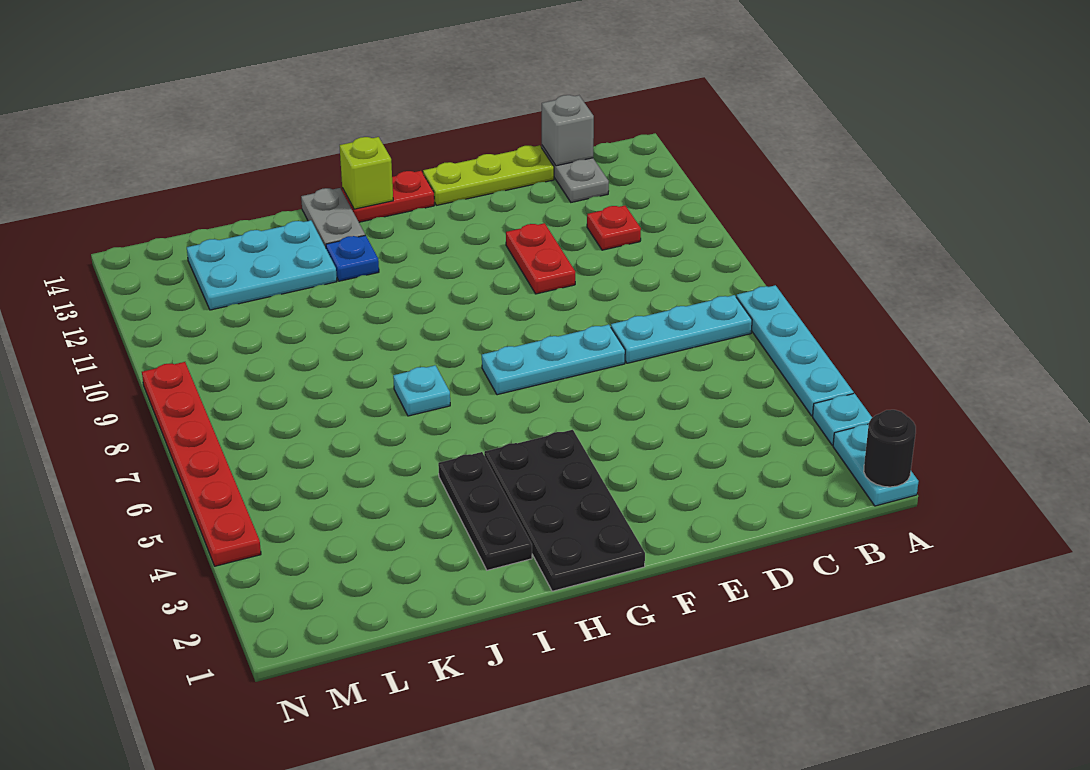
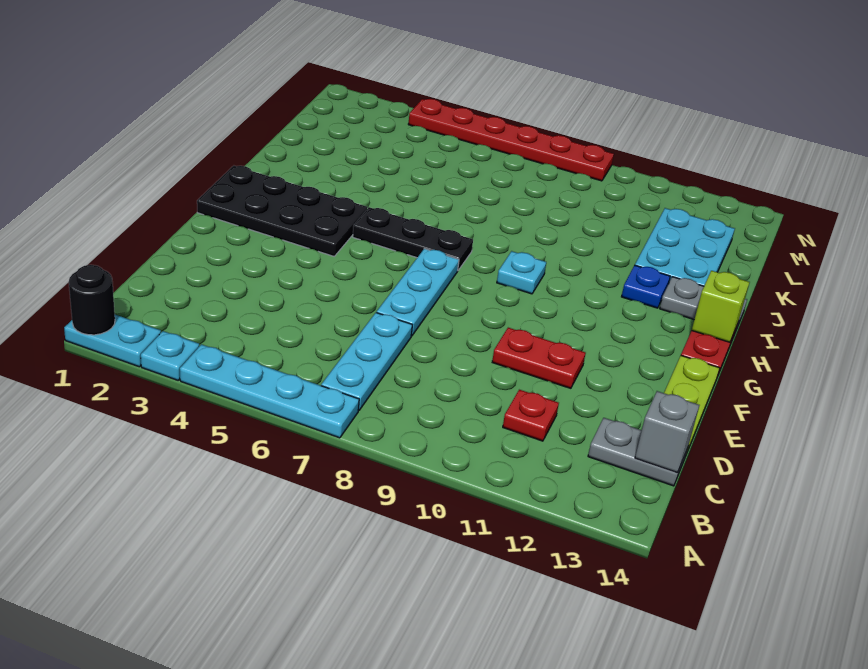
black plate I2:I4 level 1 -> black plate H5:H7 level 1
cyan plate I7 level 1 -> cyan plate H9 level 1

